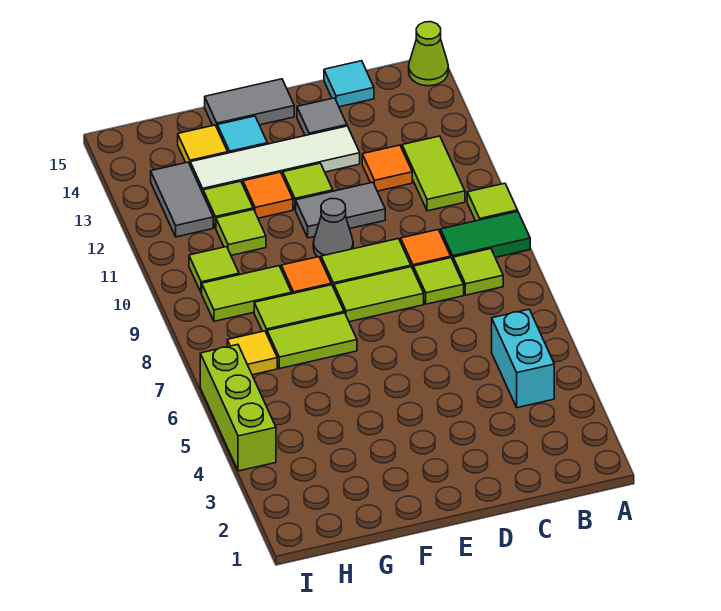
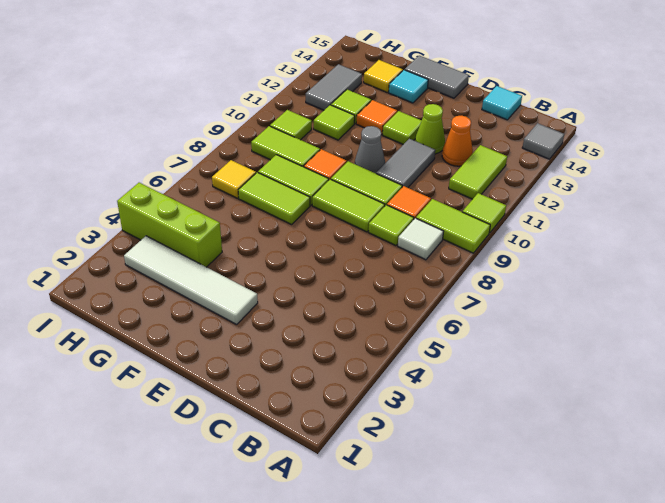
green tile A9:B9 level 1 -> lime tile A9:B9 level 1
lime cone A15 level 1 -> lime cone D12 level 1
cyan brick B4:B5 level 1 -> none
lime tile B8 level 1 -> white tile B8 level 1
orange tile C12 level 1 -> orange cone C12 level 1
grey tile D11:E11 level 1 -> grey tile D10:D11 level 1
white tile D13:G13 level 1 -> white tile E3:H3 level 1
grey tile D14 level 1 -> grey tile A14 level 1
lime brick I4:I6 level 1 -> lime brick G4:I4 level 1

